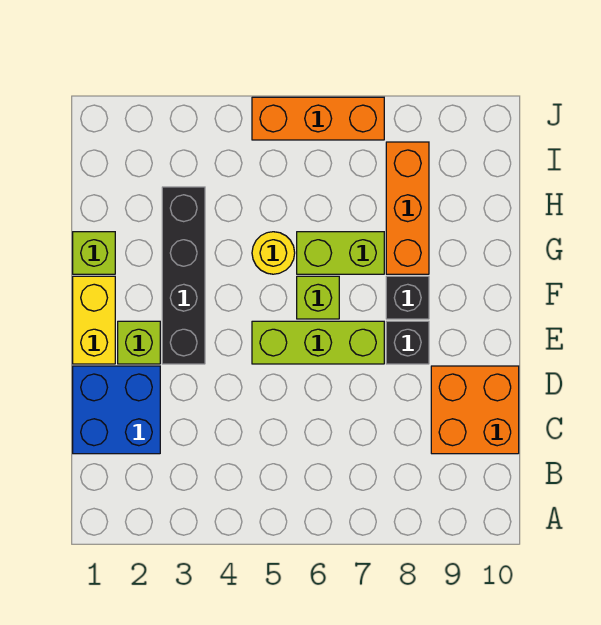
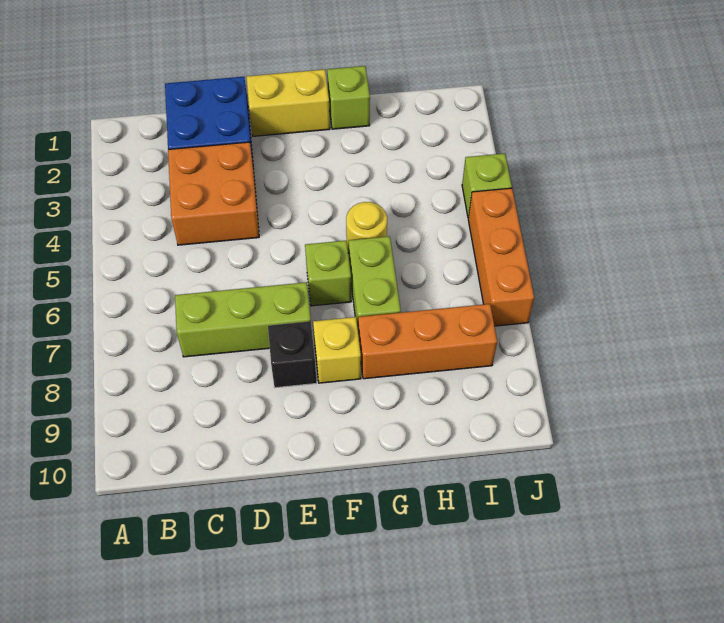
orange brick C9:D10 level 1 -> orange brick C3:D4 level 1
lime brick E2 level 1 -> lime brick J4 level 1
black brick E3:H3 level 1 -> none
lime brick E5:E7 level 1 -> lime brick C7:E7 level 1
black brick F8 level 1 -> yellow brick F8 level 1

